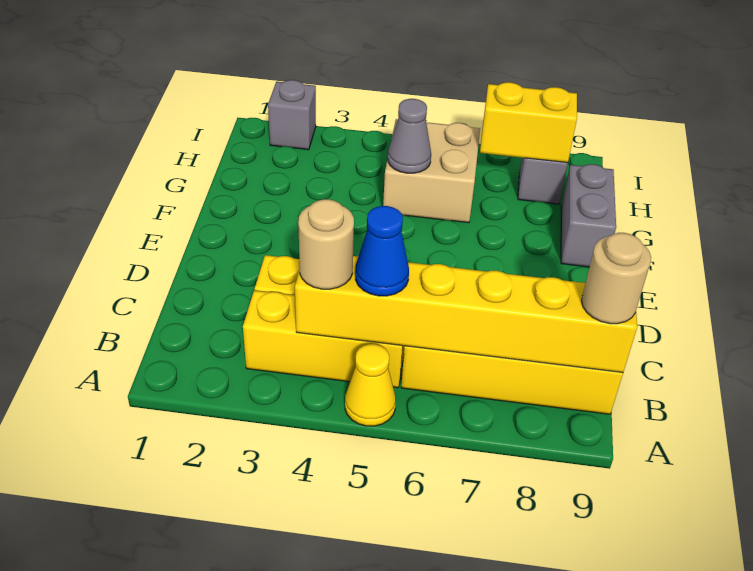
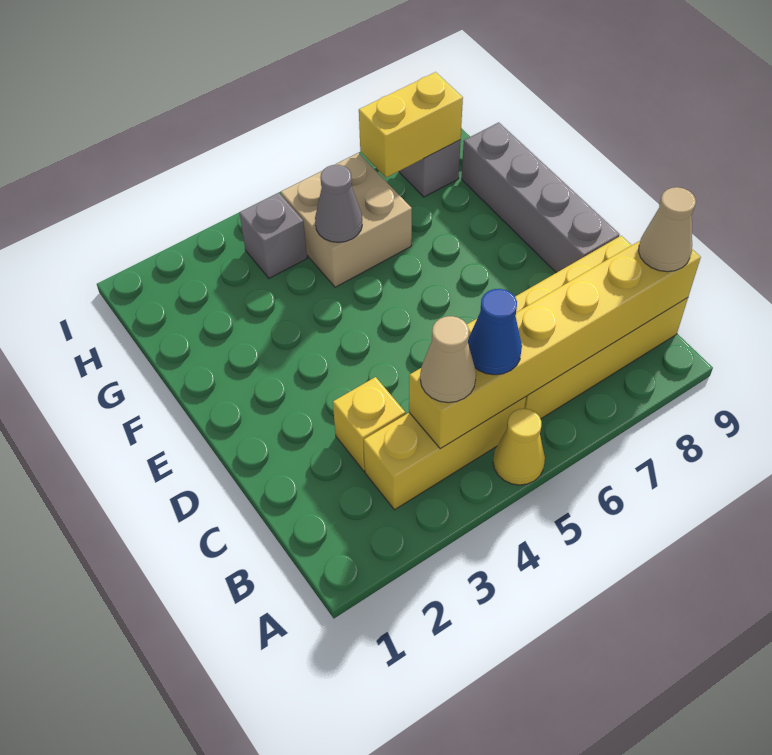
tan round brick B4 level 3 -> tan cone B4 level 3
tan round brick B9 level 3 -> tan cone B9 level 3
grey brick F9:G9 level 1 -> grey brick D9:G9 level 1
grey brick I2 level 1 -> grey brick H4 level 1

